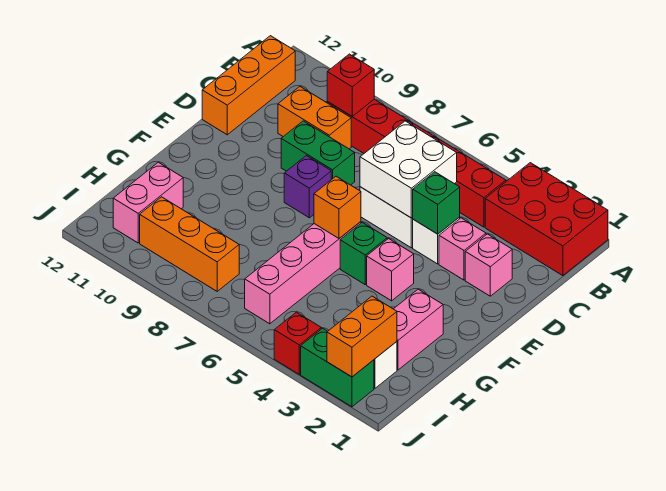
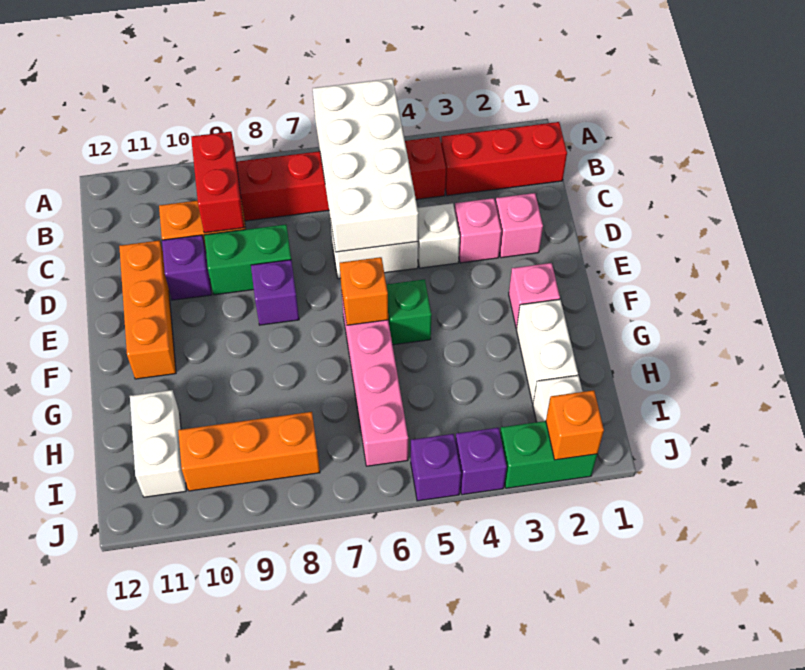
red brick A1:B3 level 1 -> red brick B1:B3 level 1
red brick B9 level 2 -> red brick B9:C9 level 2
orange brick B12:D12 level 1 -> orange brick D11:F11 level 1
white brick C5:D6 level 2 -> white brick A5:D6 level 2
green brick D4 level 2 -> none
none -> purple brick D10 level 1
pink brick F4 level 1 -> pink brick F2 level 1
pink brick G2:H2 level 1 -> white brick G2:H2 level 1
pink brick H11:I11 level 1 -> white brick H11:I11 level 1
orange brick I2:J2 level 2 -> orange brick J2 level 2
red brick J4 level 1 -> purple brick J4 level 1
none -> purple brick J5 level 1

